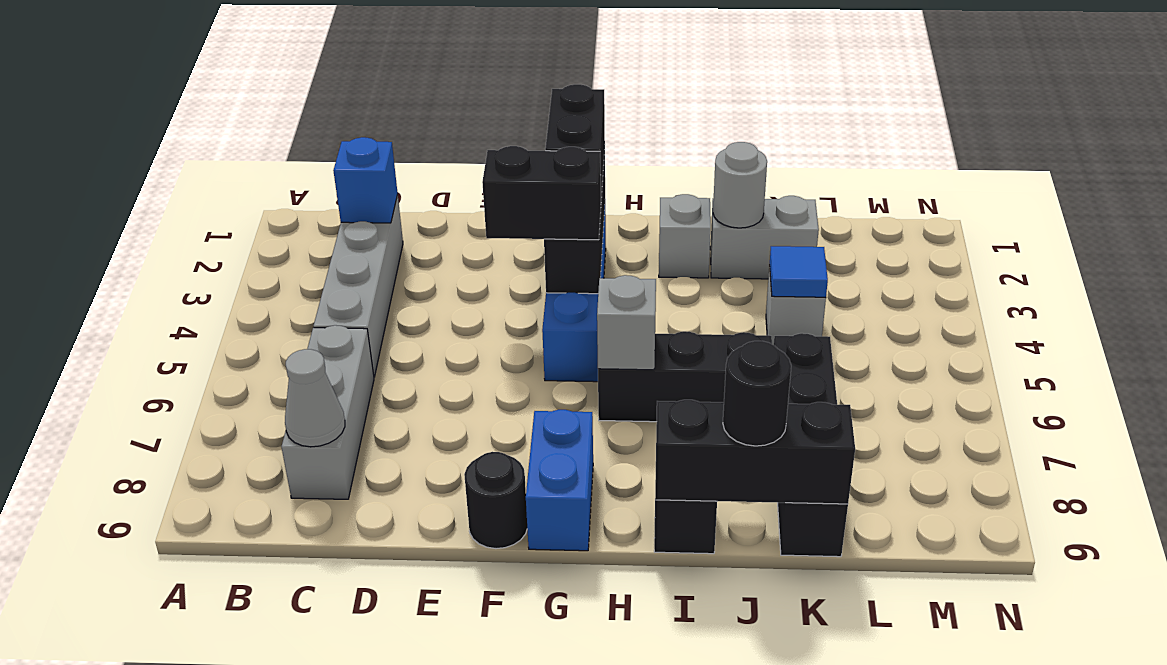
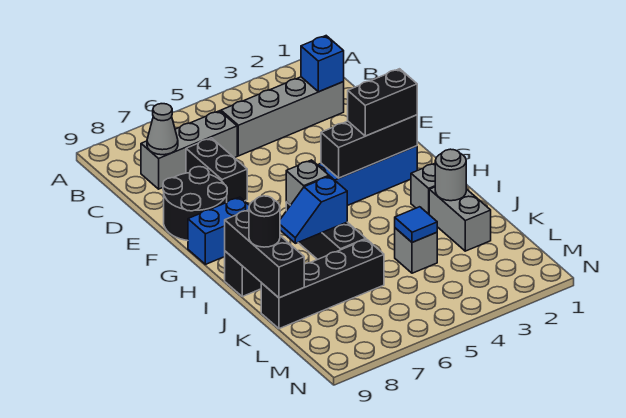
black brick F4:G4 level 3 -> black brick D7:E7 level 1
black round brick F9 level 1 -> black round brick E8:F9 level 1
none -> blue slope I6:I7 level 2 top 6

